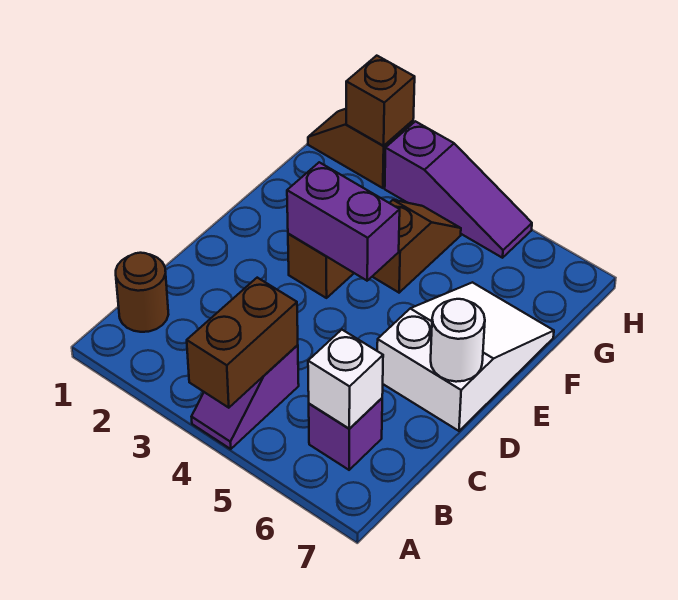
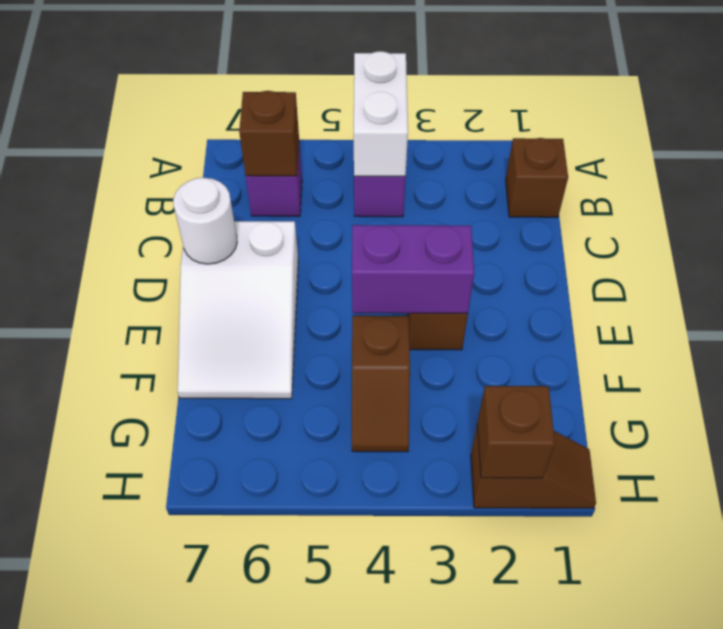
brown brick A4:B4 level 2 -> white brick A4:B4 level 2
brown round brick B1 level 1 -> brown brick B1 level 1
white brick B6 level 2 -> brown brick B6 level 2
purple slope H3:H5 level 1 top 3 -> none

